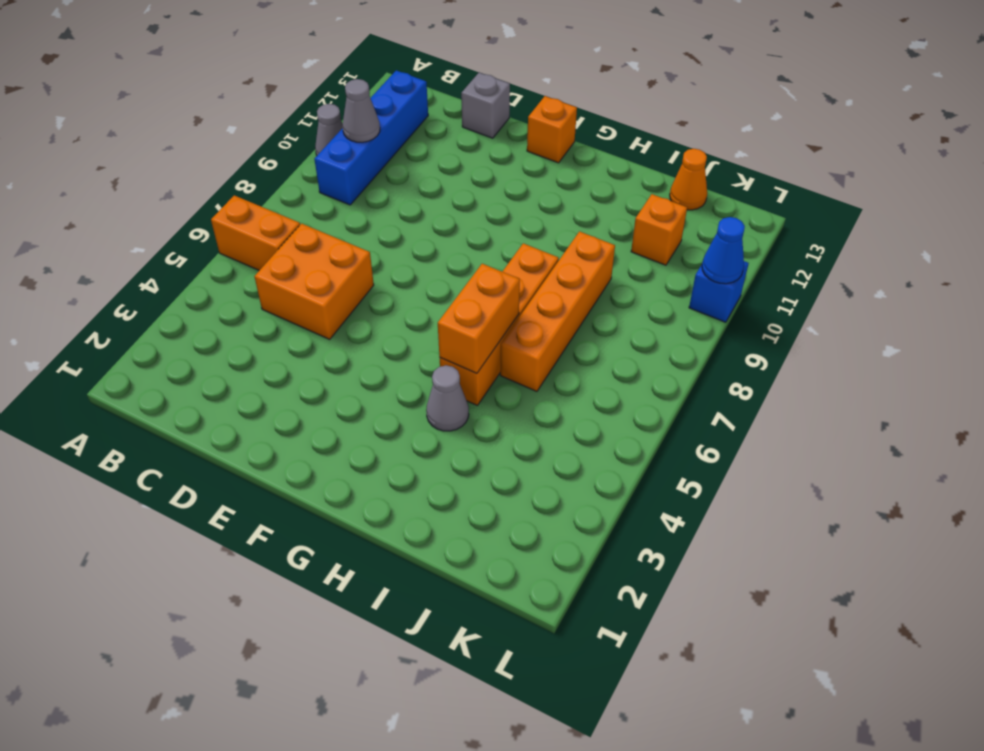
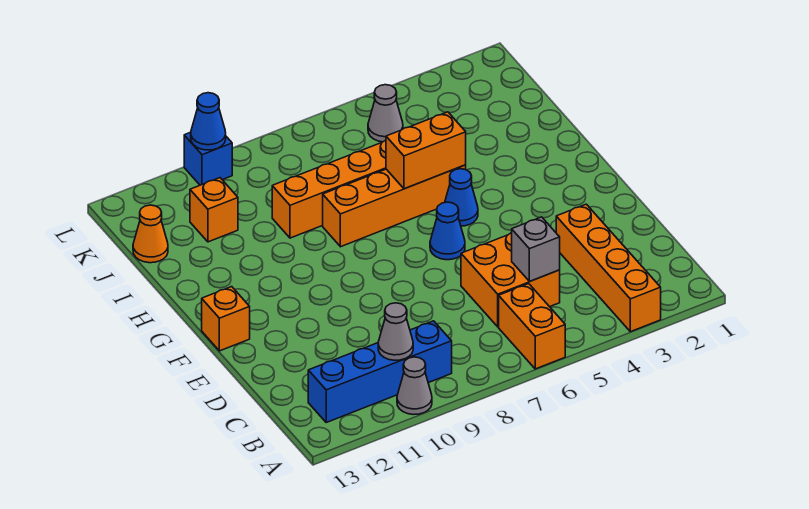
none -> orange brick A3:D3 level 1
grey brick D13 level 1 -> grey brick C5 level 2
none -> blue cone F6 level 1
none -> blue cone G5 level 1
grey cone H4 level 1 -> grey cone K5 level 1

